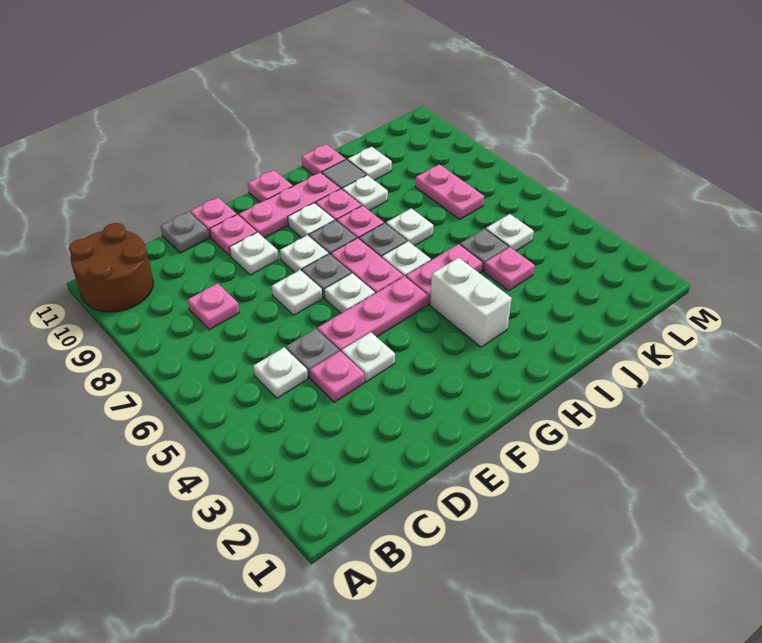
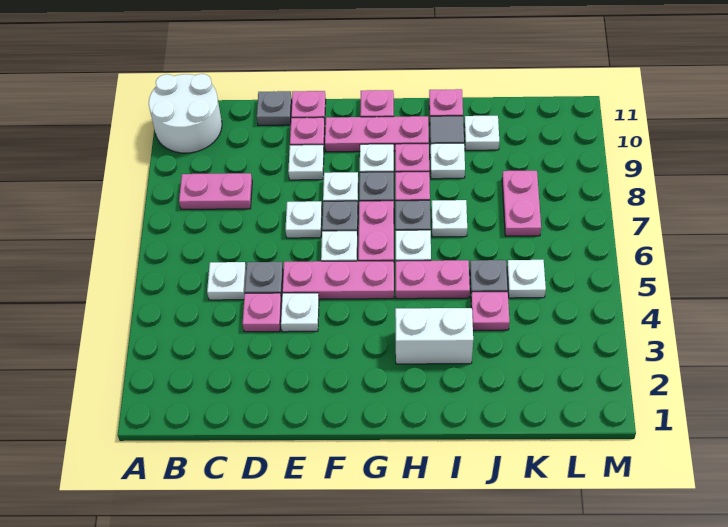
brown round brick A10:B11 level 1 -> white round brick A10:B11 level 1
pink plate C8 level 1 -> pink plate B8:C8 level 1
white brick H3:H4 level 1 -> white brick H3:I3 level 1

